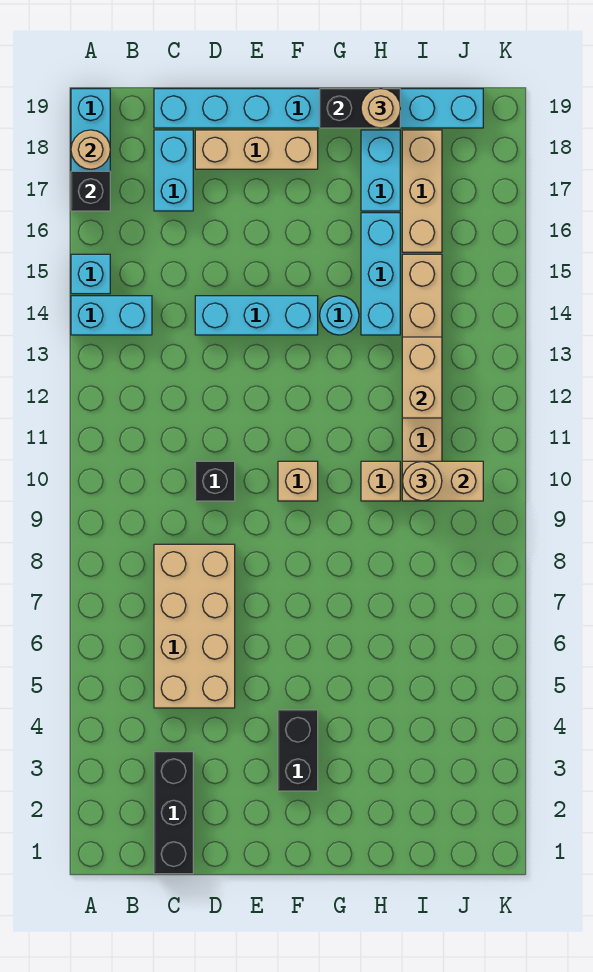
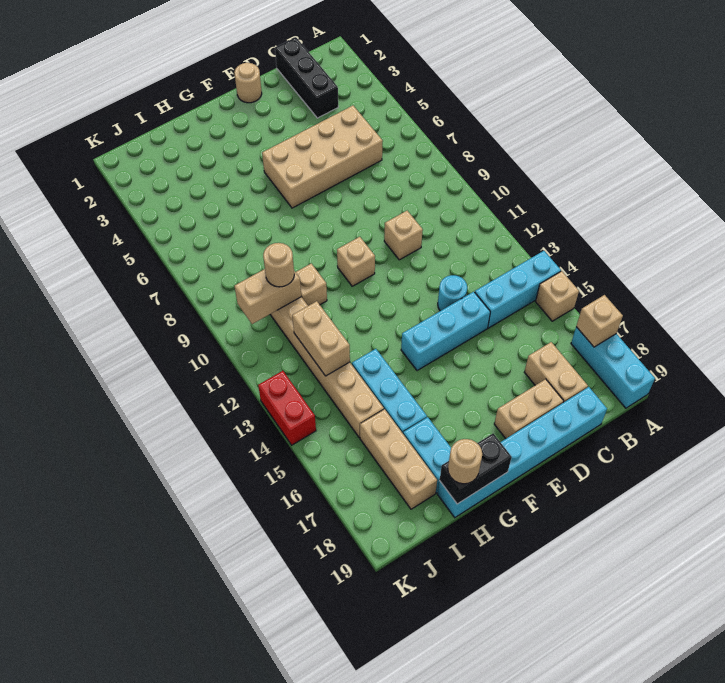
cyan brick A14:B14 level 1 -> cyan brick A14:C14 level 1
cyan brick A15 level 1 -> tan brick A15 level 1
black brick A17 level 2 -> tan brick A17 level 2
tan round brick A18 level 2 -> tan round brick E1 level 1
tan brick C5:D8 level 1 -> tan brick C5:F6 level 1
cyan brick C17:C18 level 1 -> tan brick C17:C18 level 1
cyan brick C19:J19 level 1 -> cyan brick C19:H19 level 1
black brick D10 level 1 -> tan brick D10 level 1
tan brick D18:F18 level 1 -> tan brick D18:E18 level 1
black brick F3:F4 level 1 -> none
cyan round brick G14 level 1 -> cyan round brick D13 level 1
none -> red brick K13:K14 level 1

